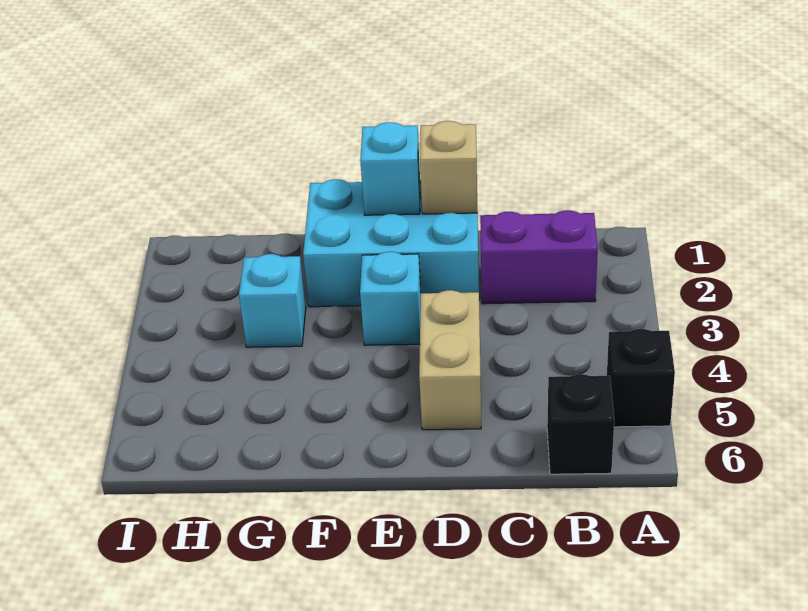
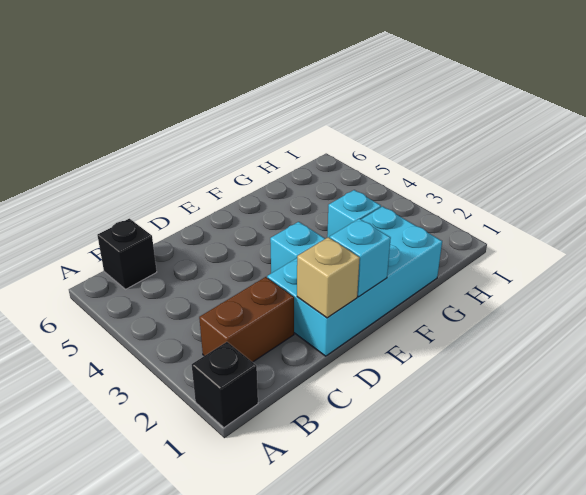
black brick A5 level 1 -> black brick A1 level 1
purple brick B2:C2 level 1 -> brown brick B2:C2 level 1
cyan brick D1:F2 level 1 -> cyan brick D1:G2 level 1
tan brick D4:D5 level 1 -> none

